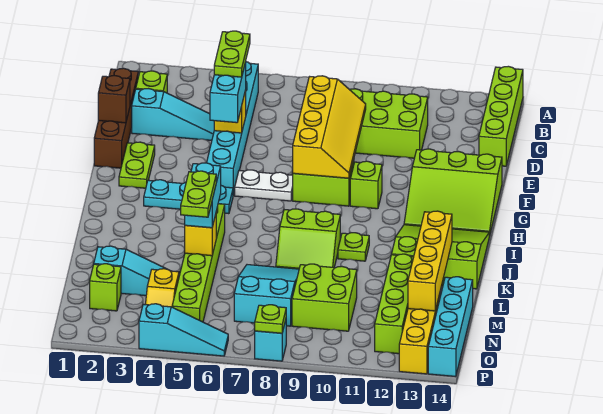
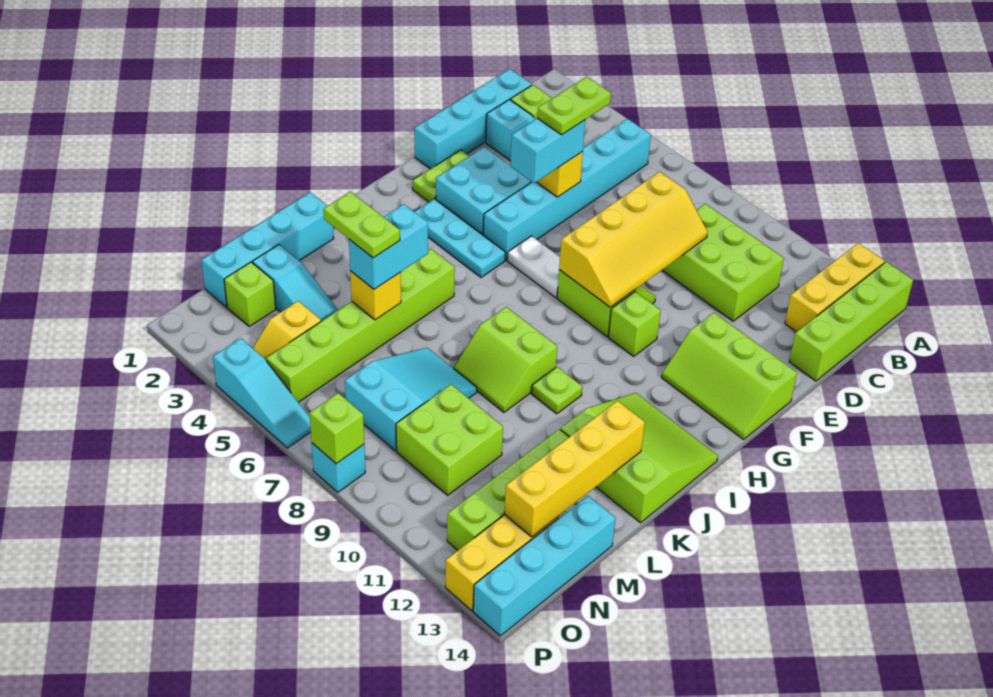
none -> yellow brick A13:C13 level 1
brown brick C1:F1 level 1 -> cyan brick C1:F1 level 1
brown brick E1 level 2 -> none
none -> cyan brick F3:G4 level 1
lime slope F12:H14 level 1 top F -> lime slope F12:G14 level 1 top F
none -> cyan brick K1:N1 level 1
lime plate L5:M5 level 4 -> lime plate L4:L5 level 4
lime plate P8 level 2 -> lime brick P8 level 2

